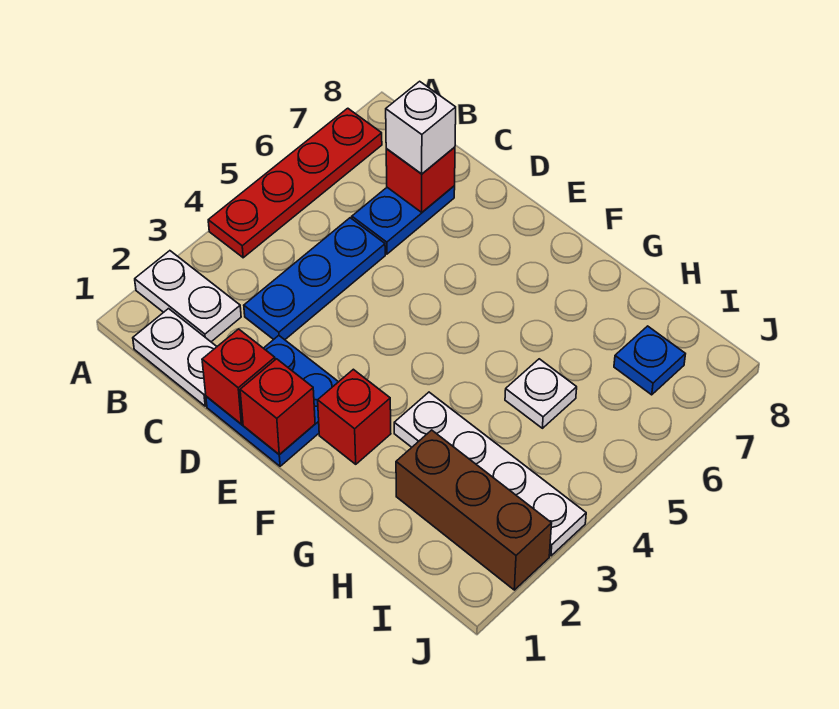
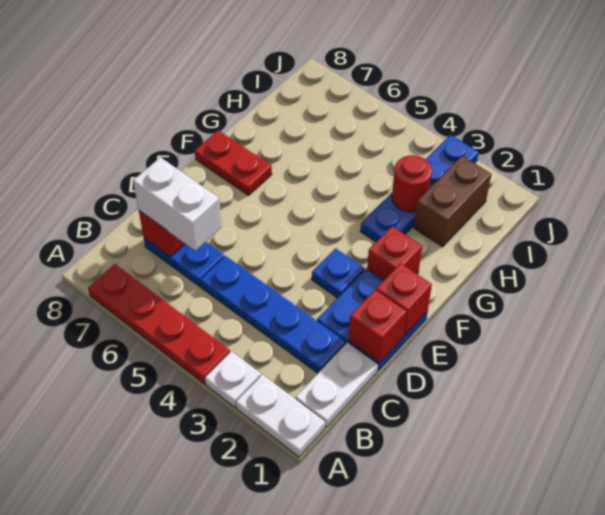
white plate A2:B2 level 1 -> white plate A1:A2 level 1
blue plate C3:C5 level 1 -> blue plate C2:C5 level 1
white brick C7 level 3 -> white brick C6:C7 level 3
none -> red plate F7:F8 level 1
white plate G3:J3 level 1 -> blue plate G3:J3 level 1
brown brick H2:J2 level 1 -> brown brick H2:I2 level 1
none -> red round brick H3 level 2
white plate H5 level 1 -> white plate A3 level 1
blue plate I7 level 1 -> blue plate E3 level 1

